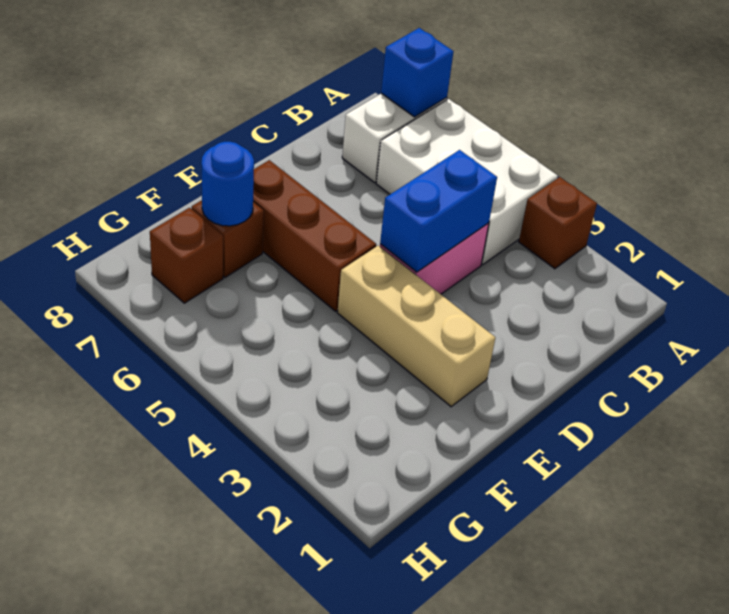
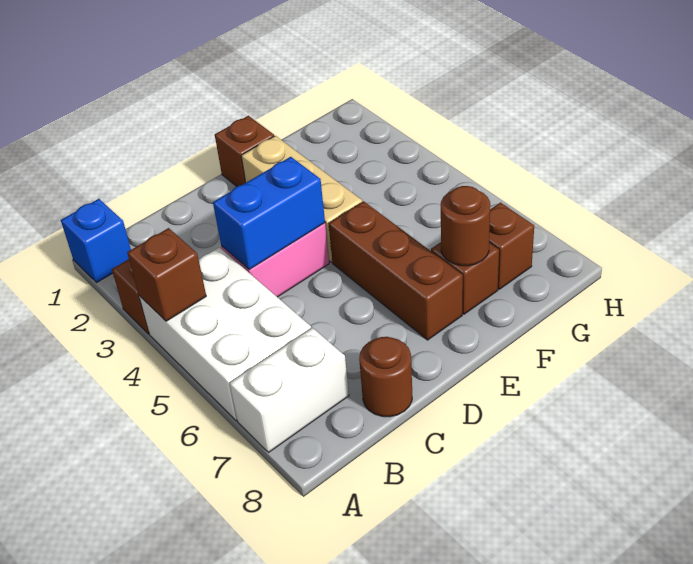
none -> brown brick A4 level 2
blue brick A7 level 2 -> blue brick A1 level 1
none -> brown round brick C8 level 1
none -> brown brick E1 level 1
blue round brick F7 level 2 -> brown round brick F7 level 2

